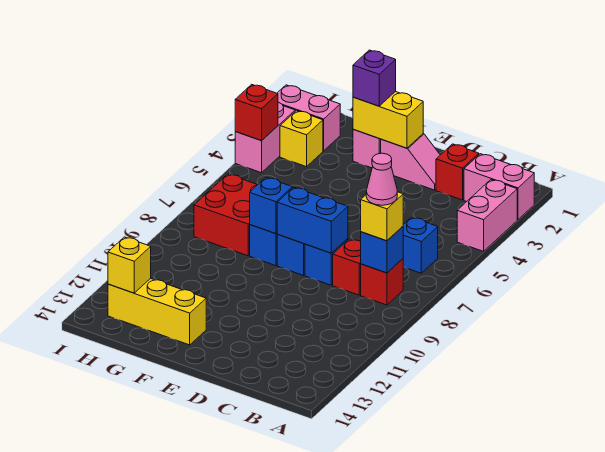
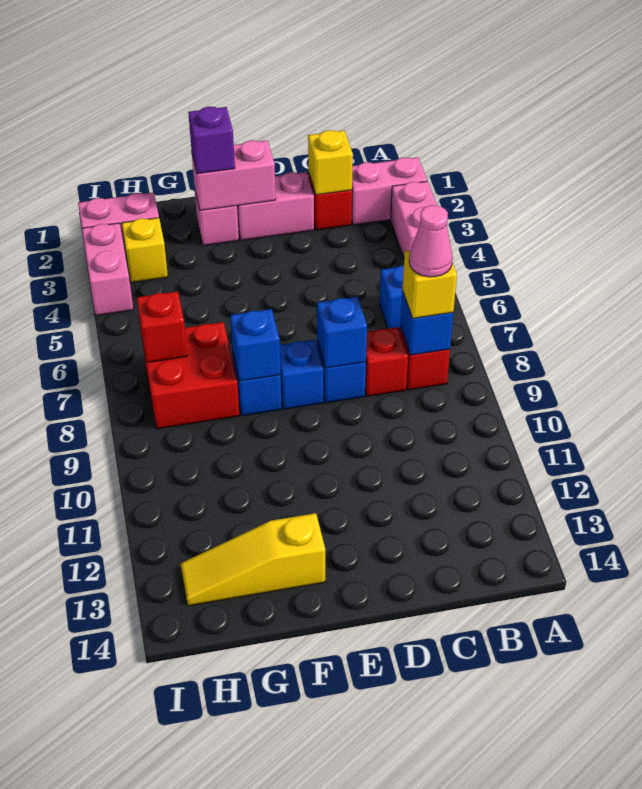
pink slope D2:E2 level 1 top E -> pink brick D2:E2 level 1
blue brick D8:E8 level 2 -> blue brick D8 level 2
yellow brick E2:F2 level 2 -> pink brick E2:F2 level 2
yellow brick F13:H13 level 1 -> yellow slope F13:H13 level 1 top F
yellow brick H13 level 2 -> yellow brick C2 level 2
red brick I4 level 2 -> red brick H7 level 2

